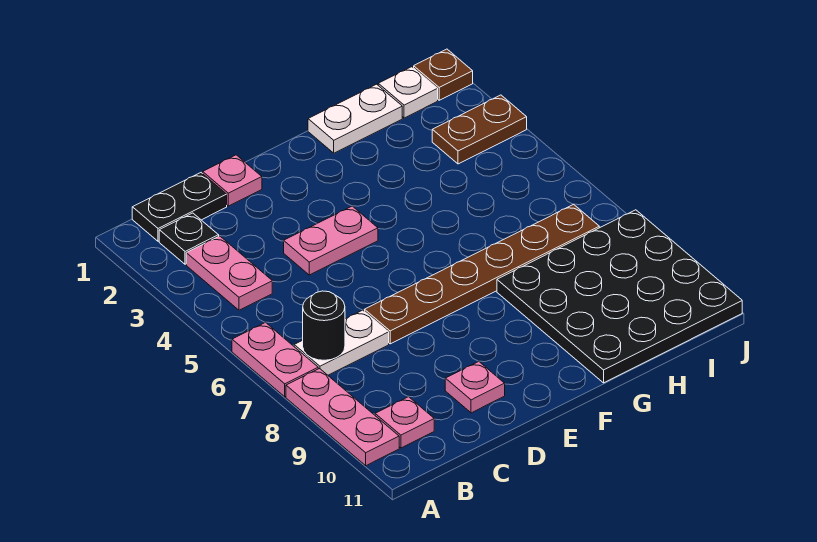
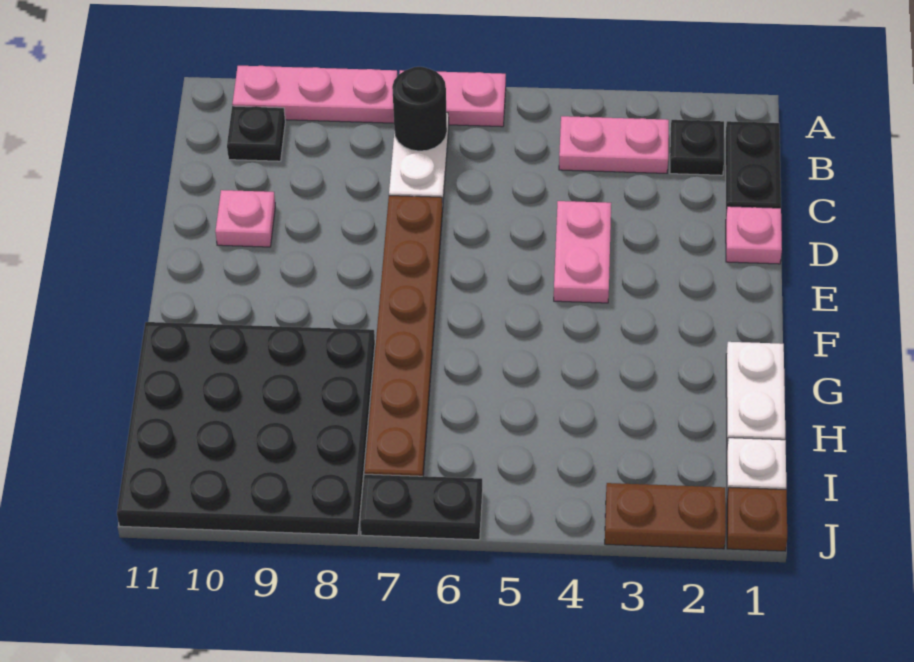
pink plate B10 level 1 -> black plate B10 level 1
brown plate I3:J3 level 1 -> brown plate J2:J3 level 1
none -> black plate J6:J7 level 1

